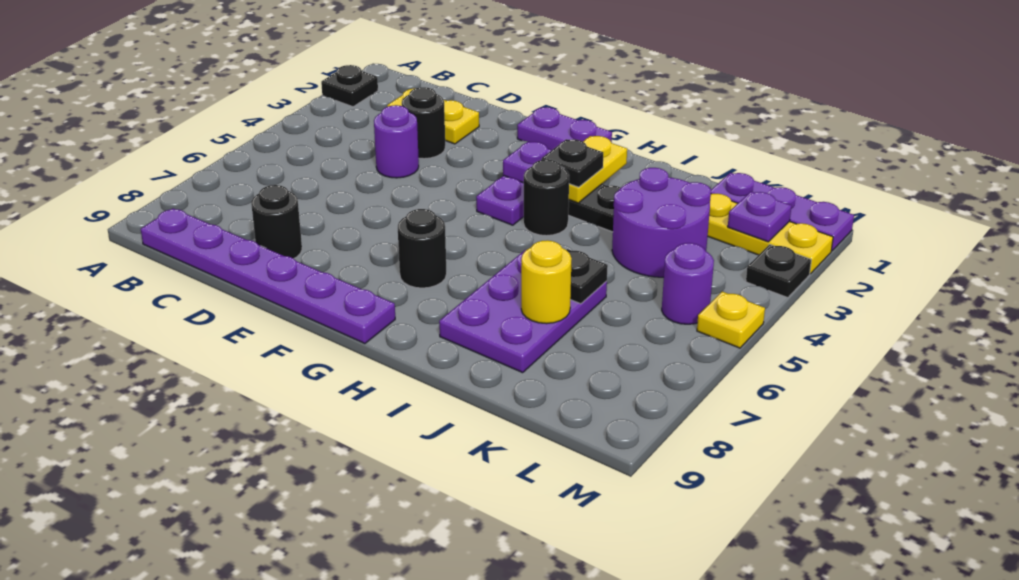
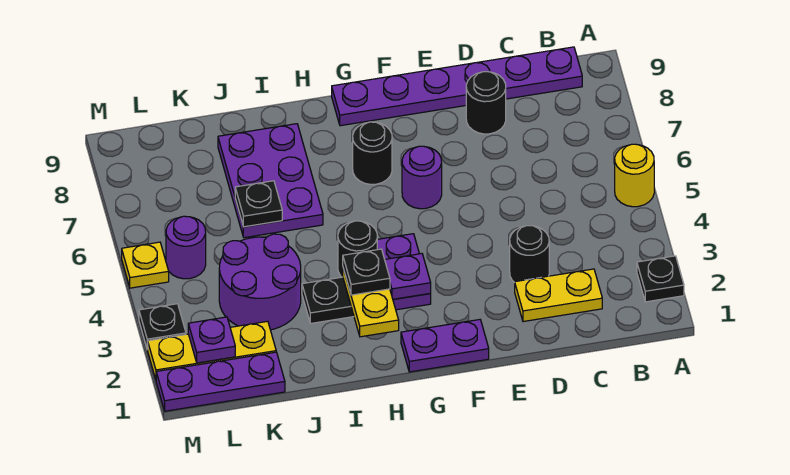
purple round brick D4 level 1 -> purple round brick F6 level 1
yellow round brick J7 level 2 -> yellow round brick A5 level 1

